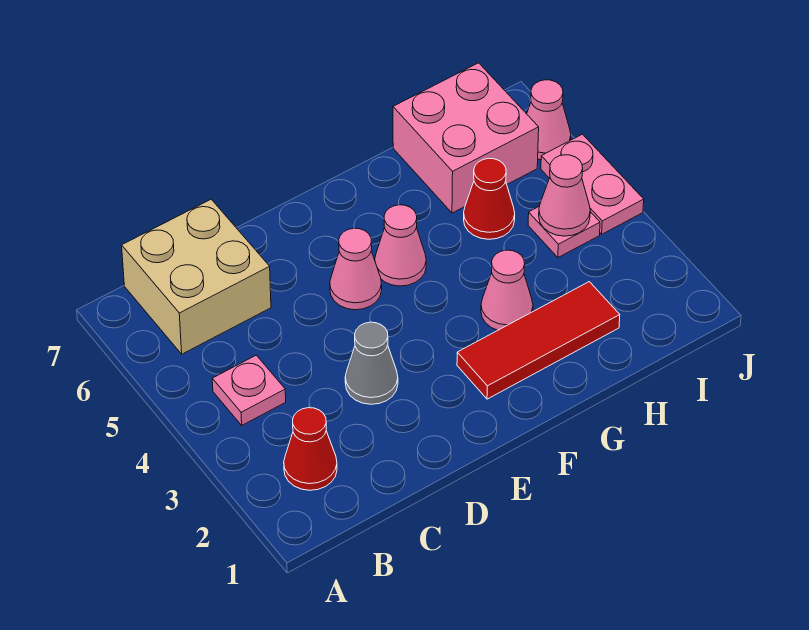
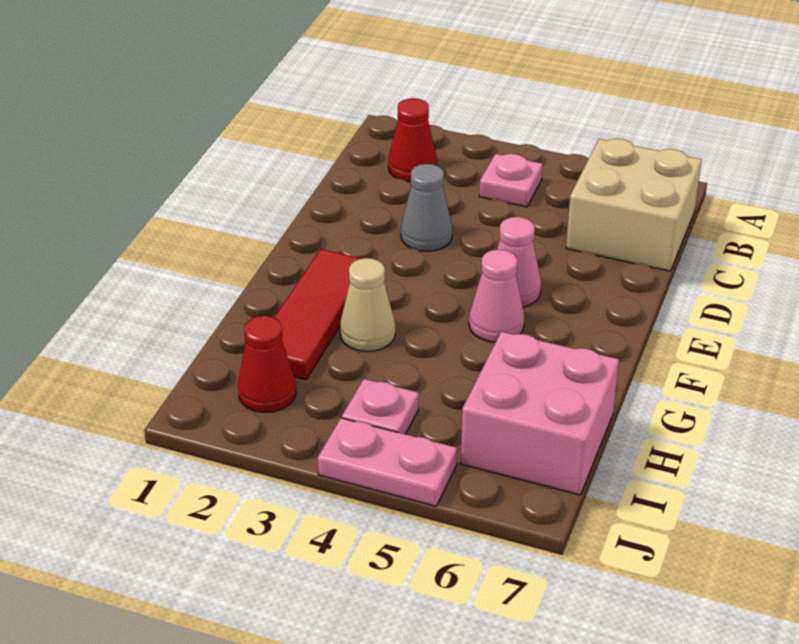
pink cone G3 level 1 -> tan cone G3 level 1
red cone H5 level 1 -> red cone I2 level 1
pink cone I4 level 2 -> none
pink cone J6 level 1 -> none

